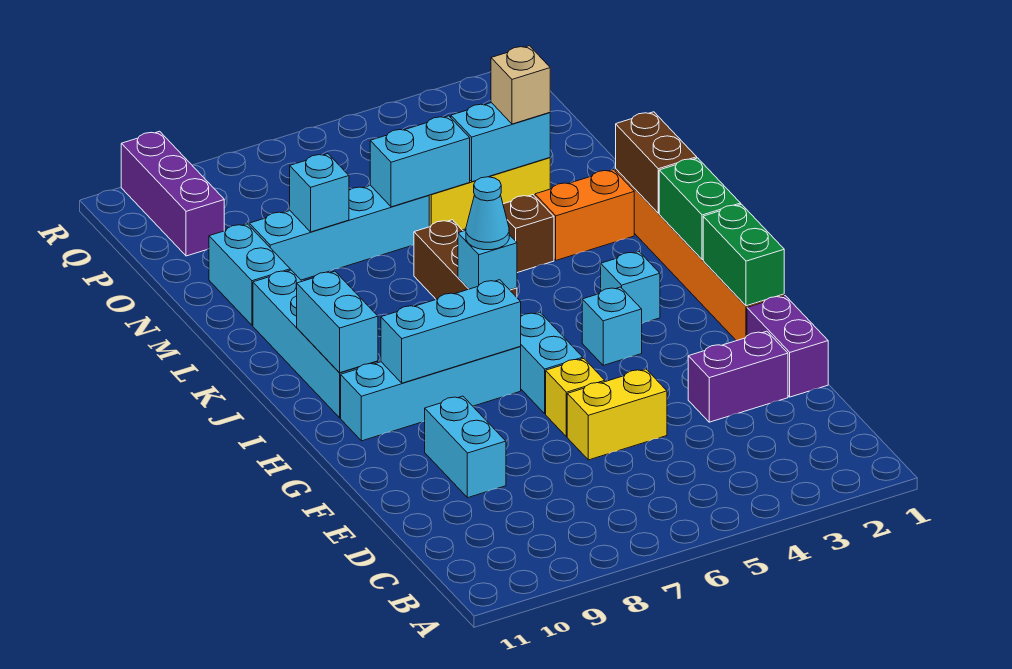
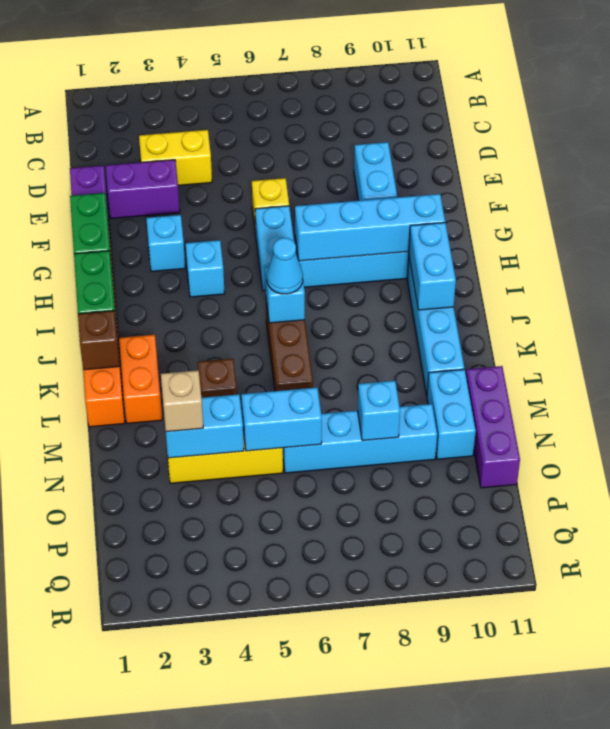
yellow brick E5:E6 level 1 -> yellow brick D3:D4 level 1
cyan brick H7:H9 level 2 -> cyan brick H7:H10 level 2
cyan brick I3 level 1 -> cyan brick G3 level 1
brown brick K1:L1 level 2 -> brown brick K1 level 2
orange brick L2:L3 level 1 -> orange brick K2:L2 level 1
purple brick P10:R10 level 1 -> purple brick M11:O11 level 1

